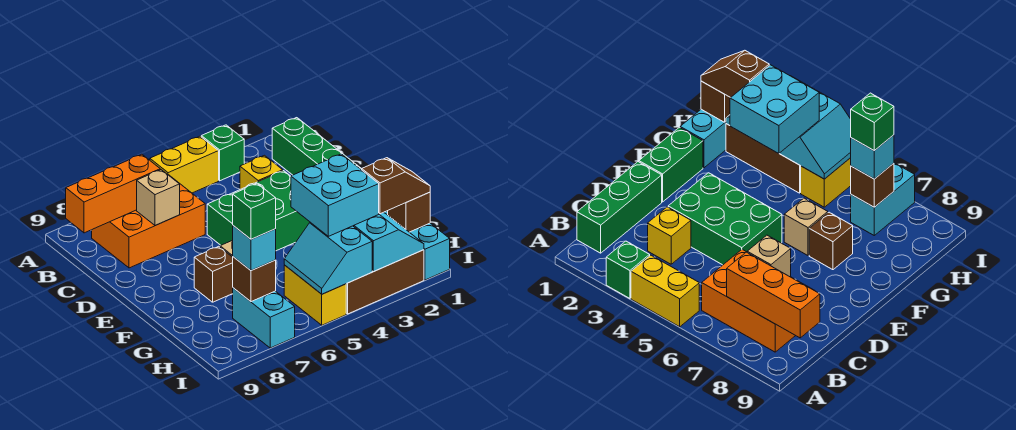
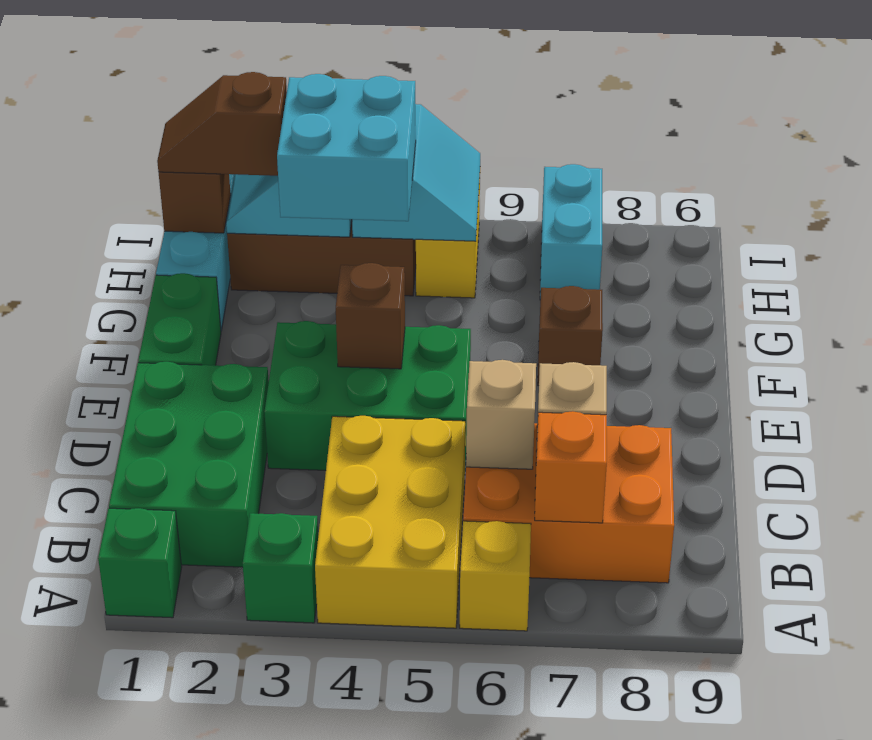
yellow brick A4:A5 level 1 -> yellow brick A4:C5 level 1
green brick B1:D1 level 1 -> green brick B1:D2 level 1
orange brick B7:B9 level 2 -> orange brick B7 level 2
yellow brick C3 level 1 -> yellow brick A6 level 1
tan brick F6 level 1 -> tan brick C6 level 2
brown brick H7 level 2 -> brown brick E4 level 2
cyan brick H7 level 3 -> none
green brick H7 level 4 -> green brick A1 level 1

